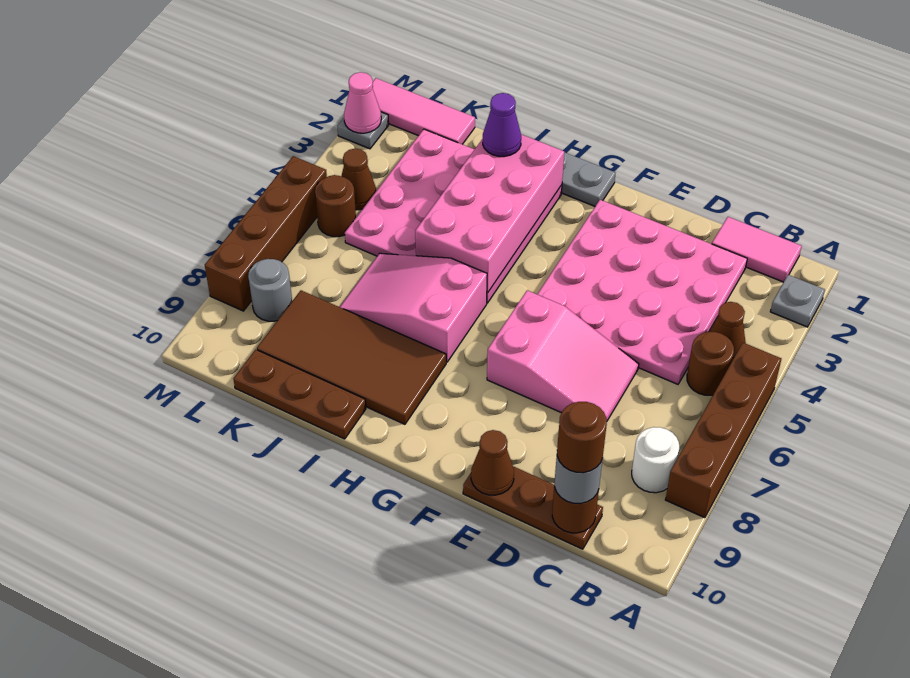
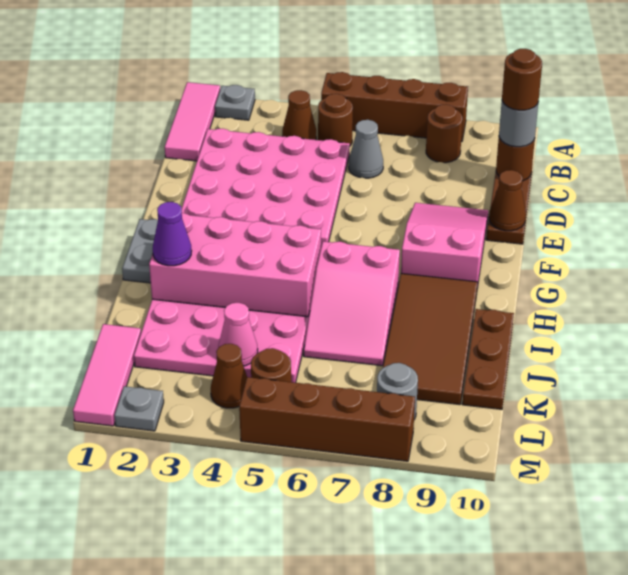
pink tile B1:C1 level 1 -> pink tile A1:C1 level 1
white round brick B8 level 1 -> brown round brick B8 level 1
none -> grey cone C6 level 1
pink slope D6:F7 level 1 top F -> pink slope E8:G9 level 1 top G
pink cone M2 level 2 -> pink cone K4 level 2

